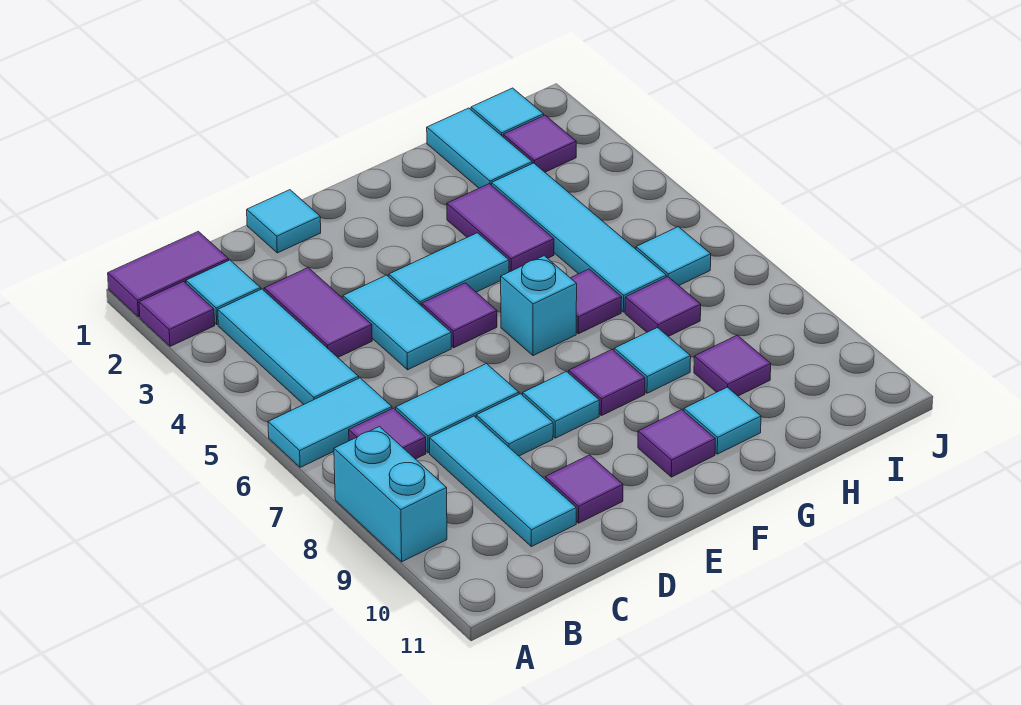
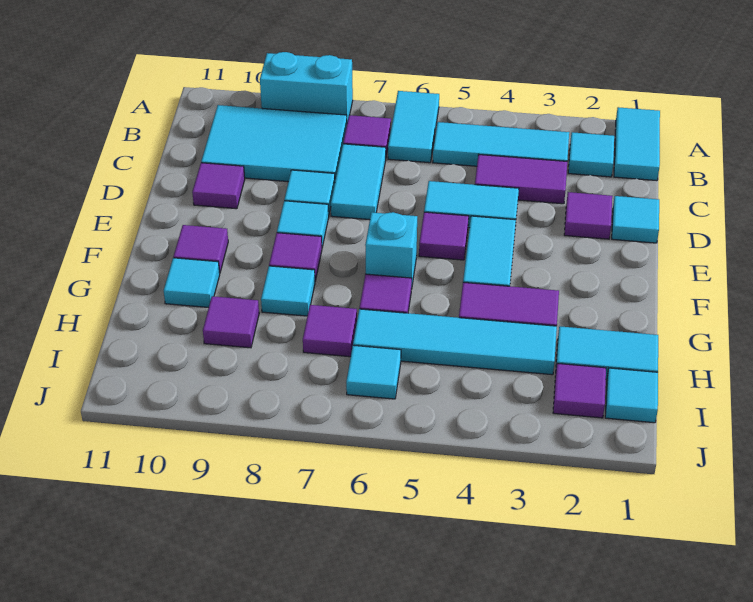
purple tile A1:B1 level 1 -> cyan tile A1:B1 level 1
purple tile A2 level 1 -> purple tile D2 level 1
cyan tile C8:C10 level 1 -> cyan tile B8:C10 level 1

